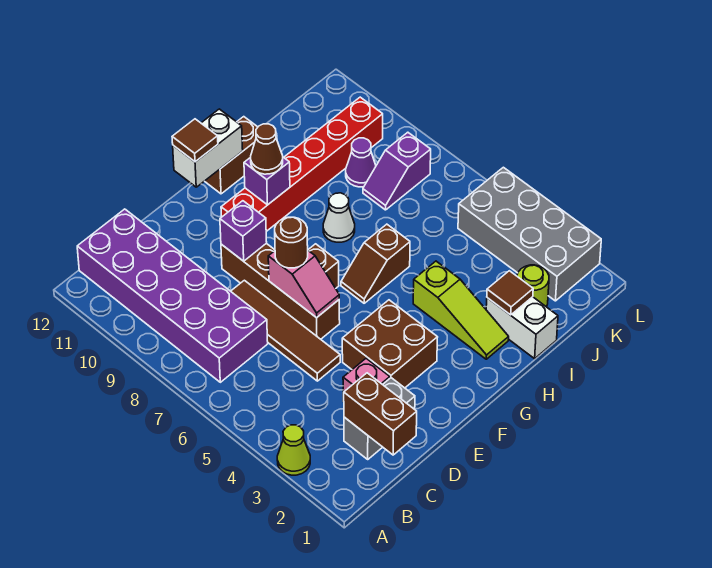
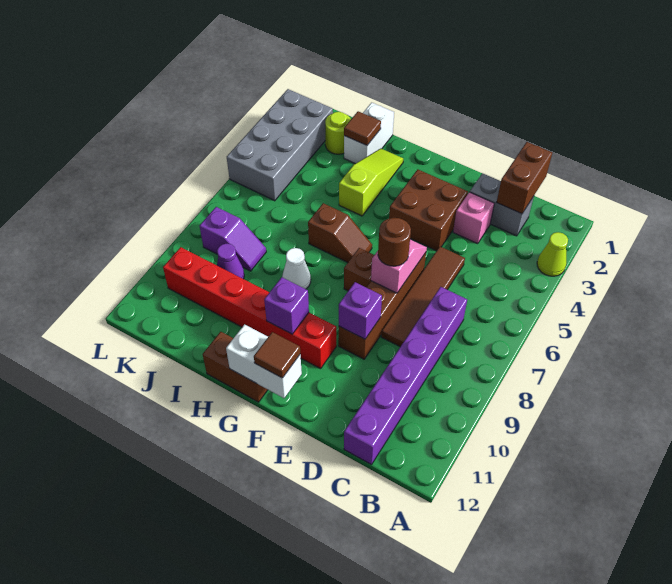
purple brick B7:C12 level 1 -> purple brick C7:C12 level 1
brown cone G10 level 3 -> none

